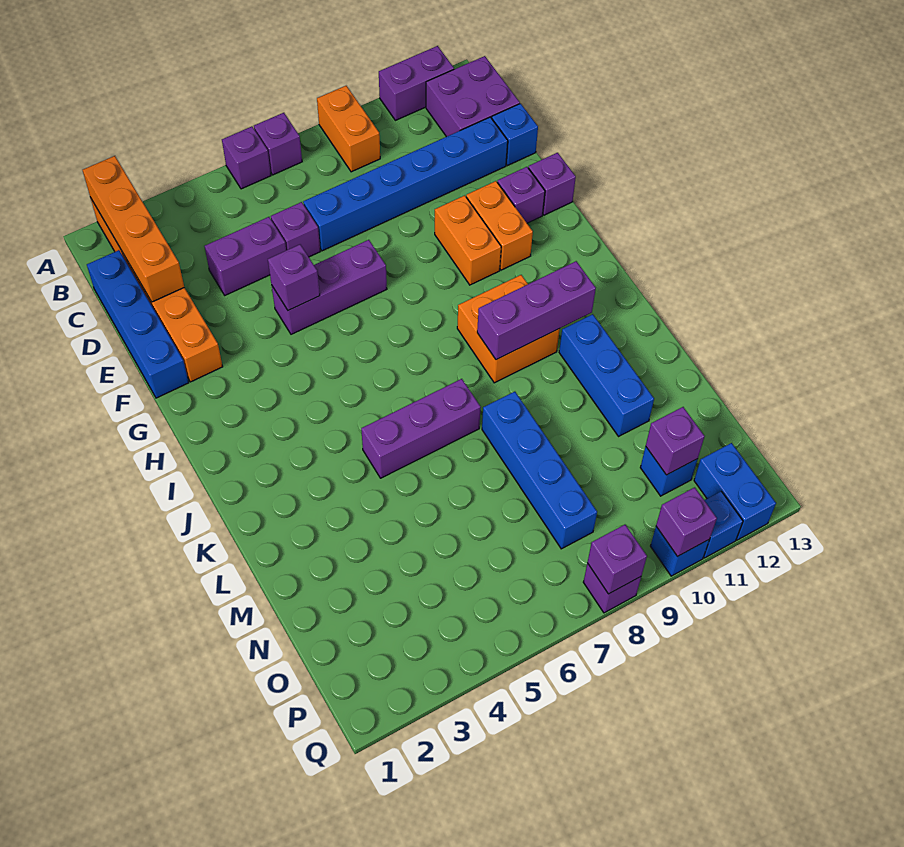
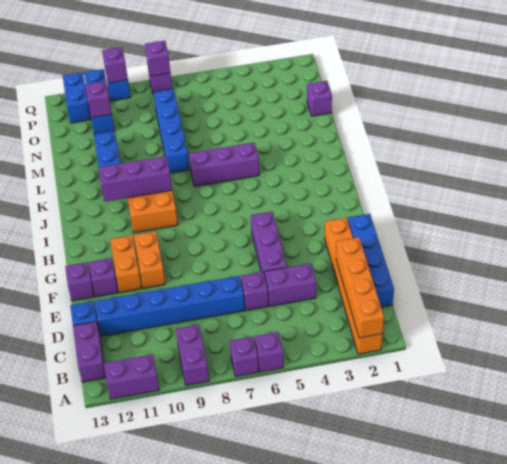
orange brick A9:B9 level 1 -> purple brick A9:B9 level 1
purple brick B12:C13 level 1 -> purple brick B13:C13 level 1
purple brick F5:F7 level 1 -> purple brick E5:G5 level 1
purple brick F5 level 2 -> purple brick N1 level 1

